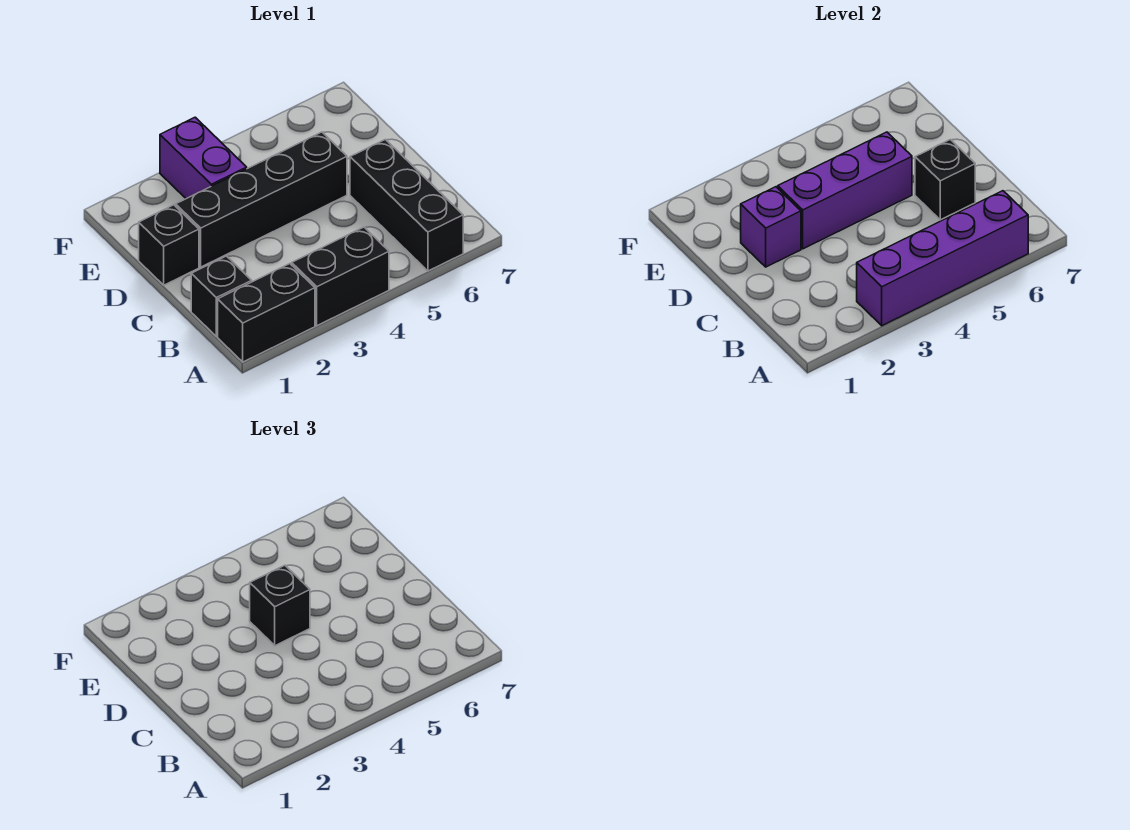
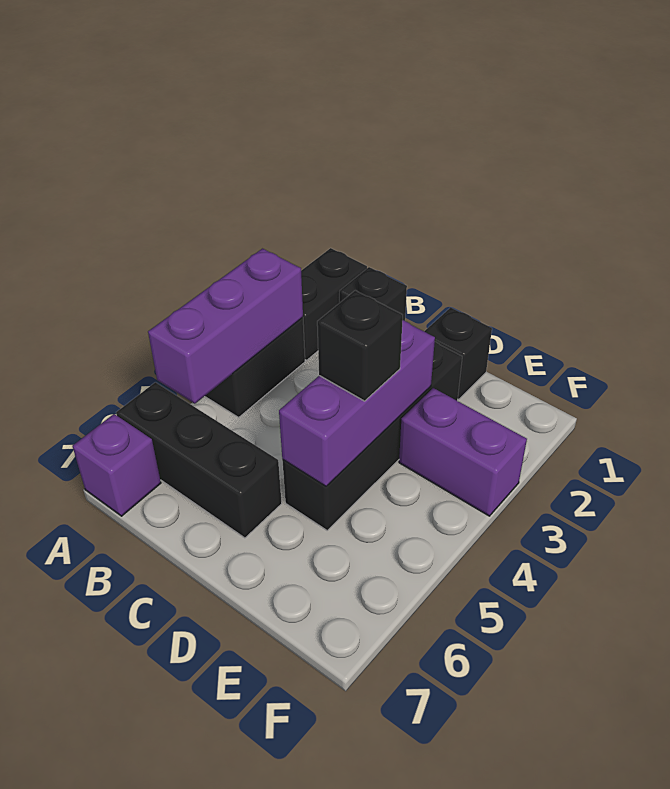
purple brick A3:A6 level 2 -> purple brick A3:A5 level 2
black brick C6 level 2 -> none
purple brick D2 level 2 -> purple brick A7 level 1

